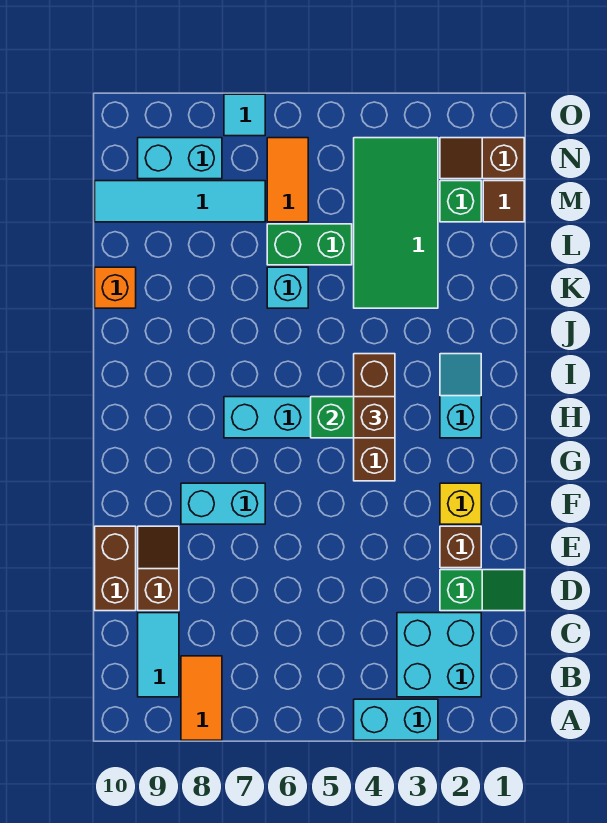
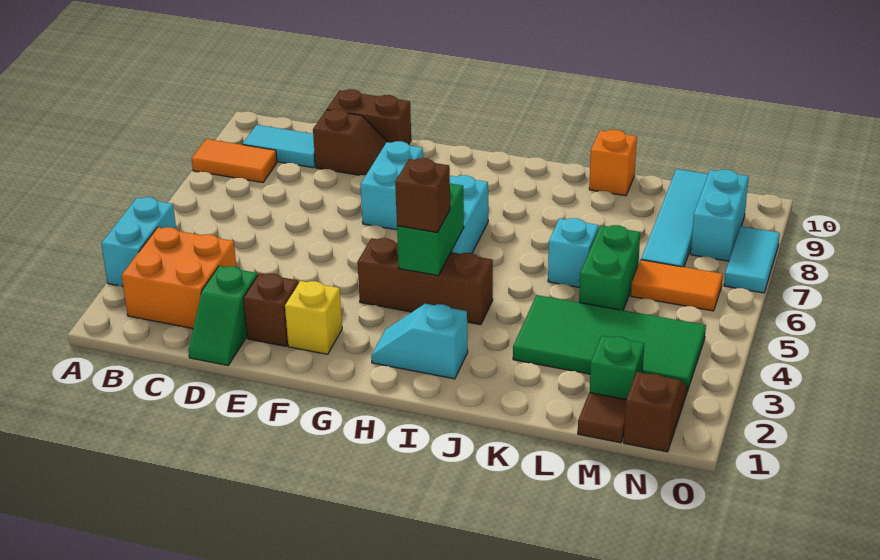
cyan brick B2:C3 level 1 -> orange brick B2:C3 level 1
cyan slope H2:I2 level 1 top H -> cyan slope H2:I2 level 1 top I
cyan tile O7 level 1 -> cyan tile O7:O8 level 1

